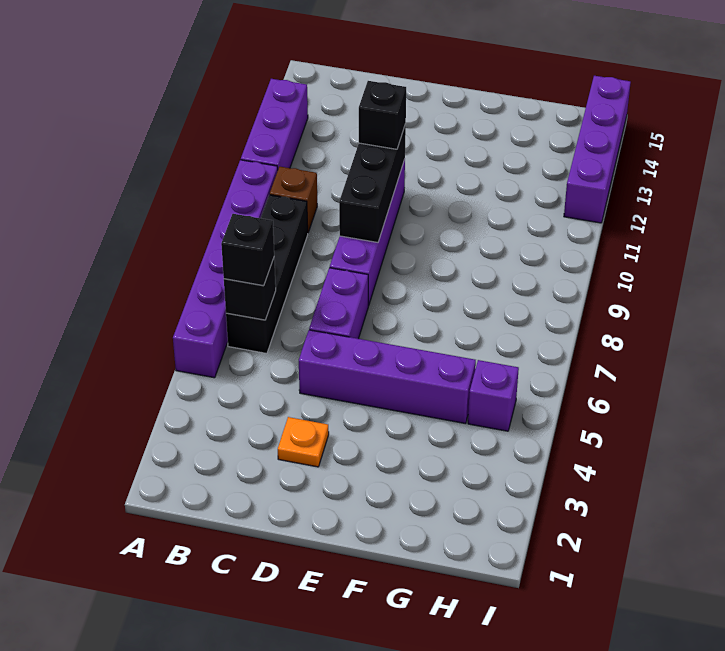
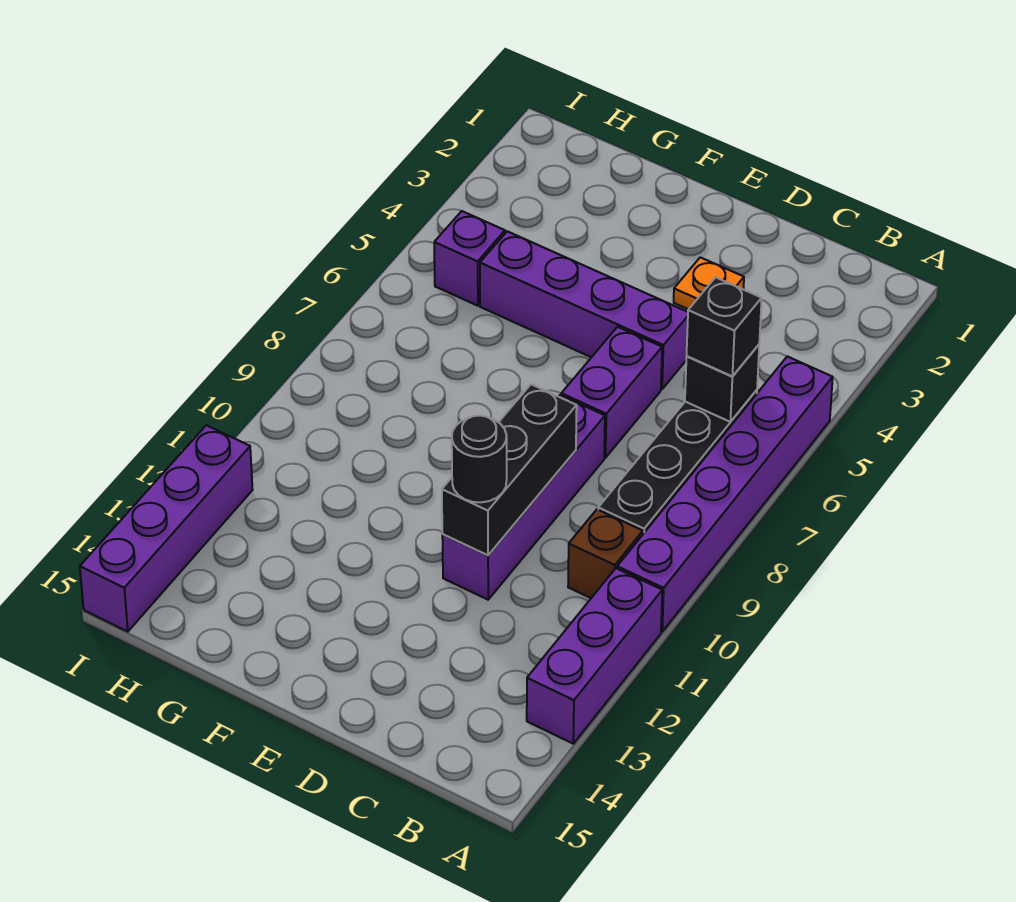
black brick D11 level 3 -> black round brick D11 level 3

